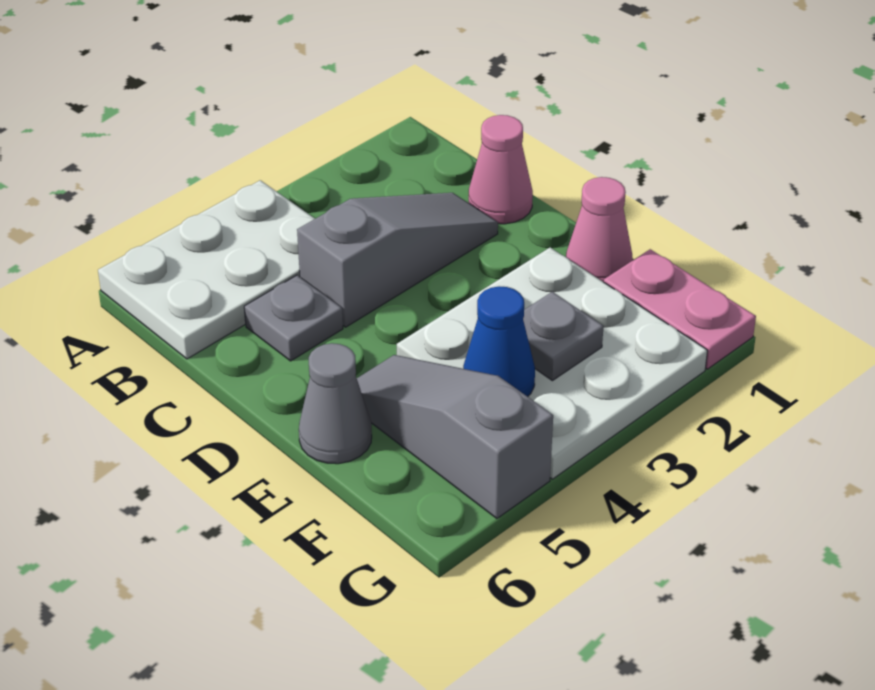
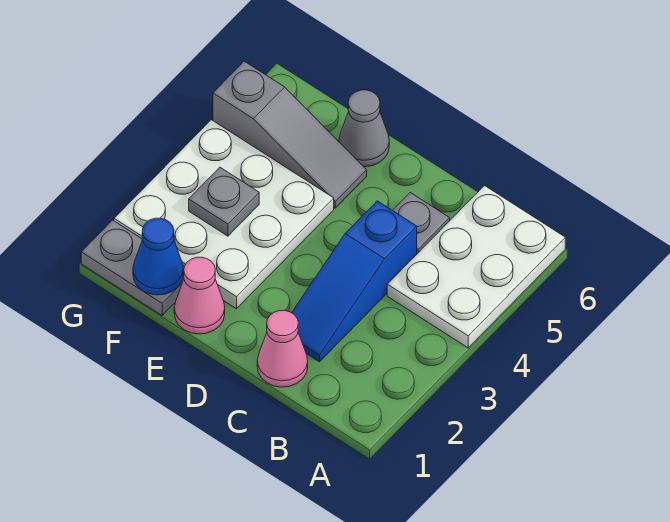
grey slope C2:C4 level 1 top 4 -> blue slope C2:C4 level 1 top 4
pink plate F1:G1 level 1 -> grey plate F1:G1 level 1
blue cone F4 level 2 -> blue cone F1 level 2

